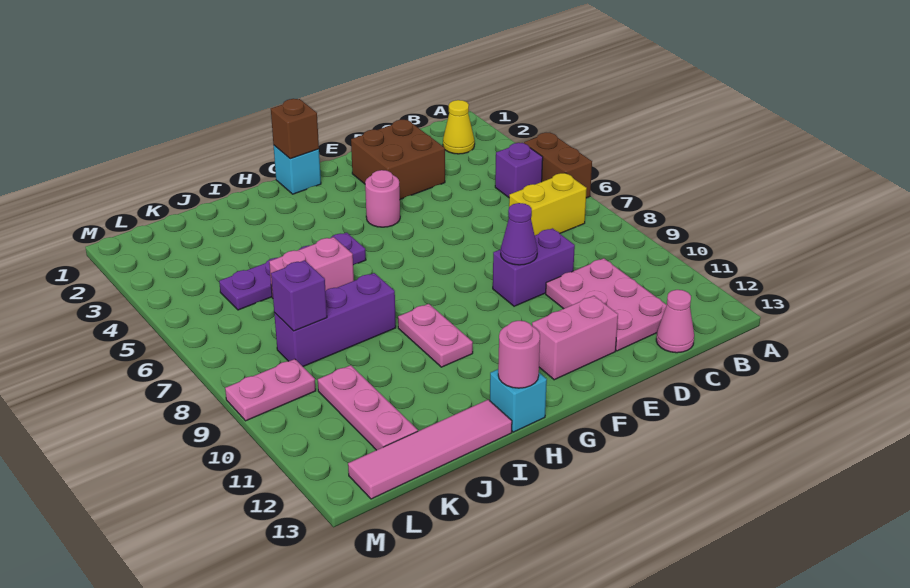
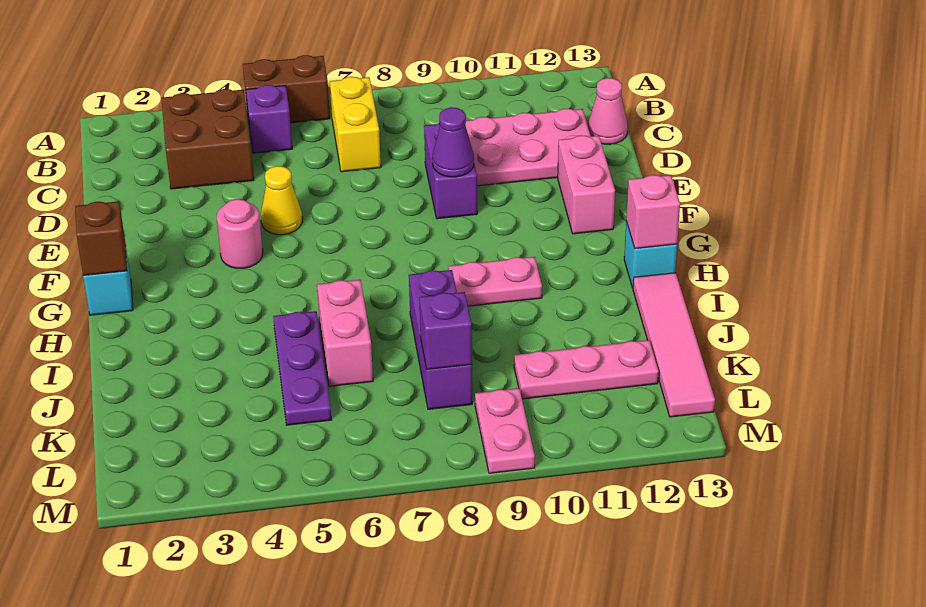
yellow cone B2 level 1 -> yellow cone E5 level 1
brown brick D2:E3 level 1 -> brown brick B3:C4 level 1
purple plate H5:K5 level 1 -> purple plate I5:K5 level 1
pink round brick H13 level 2 -> pink brick H13 level 2

